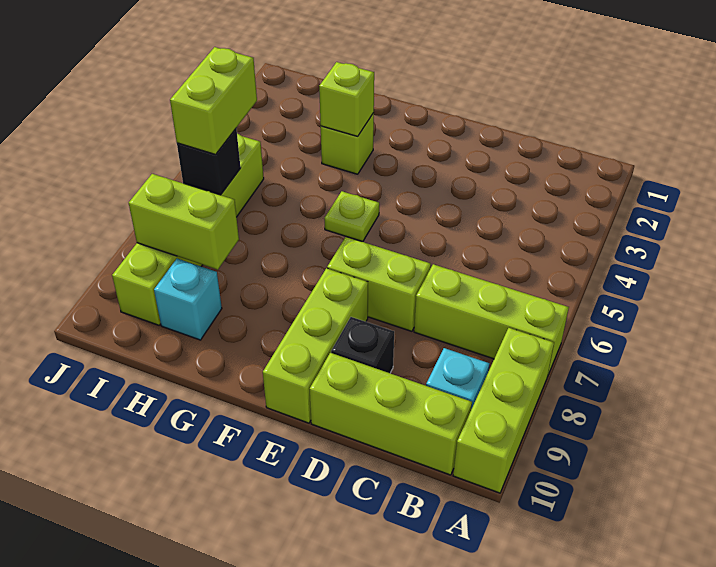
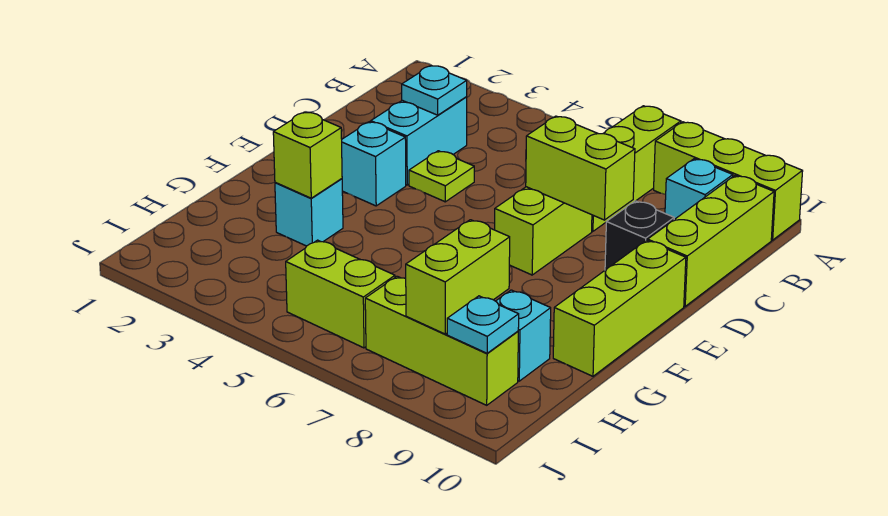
none -> cyan brick C3:D3 level 1
none -> cyan plate C3 level 2
none -> cyan brick E3 level 1
lime brick E8:E10 level 1 -> lime brick E10:G10 level 1
lime plate F5 level 1 -> lime plate D4 level 1
lime brick G3 level 1 -> cyan brick G3 level 1
lime brick I5:I6 level 3 -> lime brick D7:D8 level 2
black brick I6 level 2 -> none
none -> cyan plate I9 level 2

